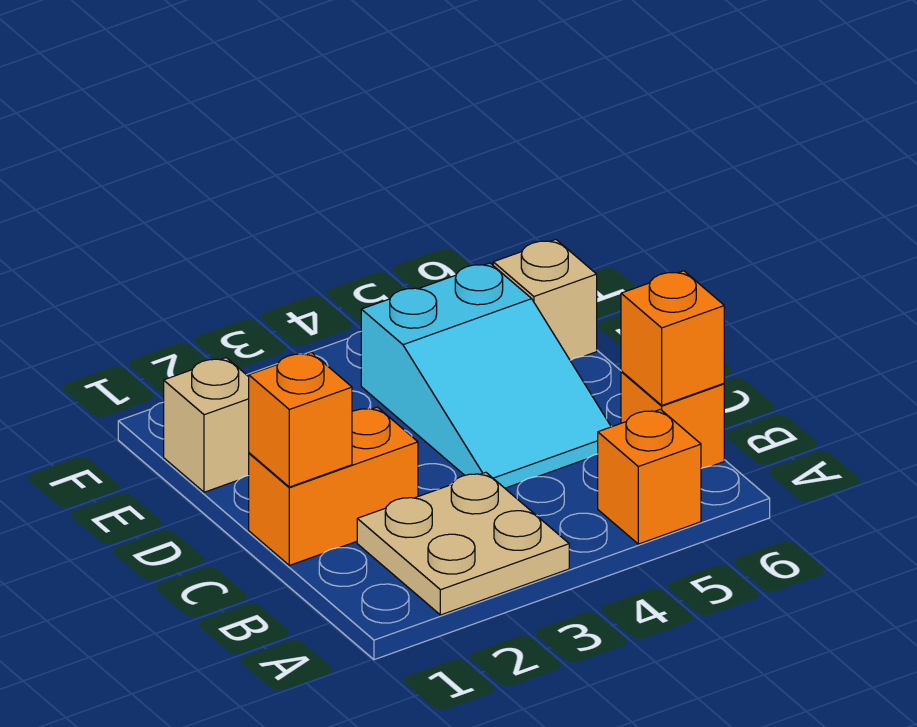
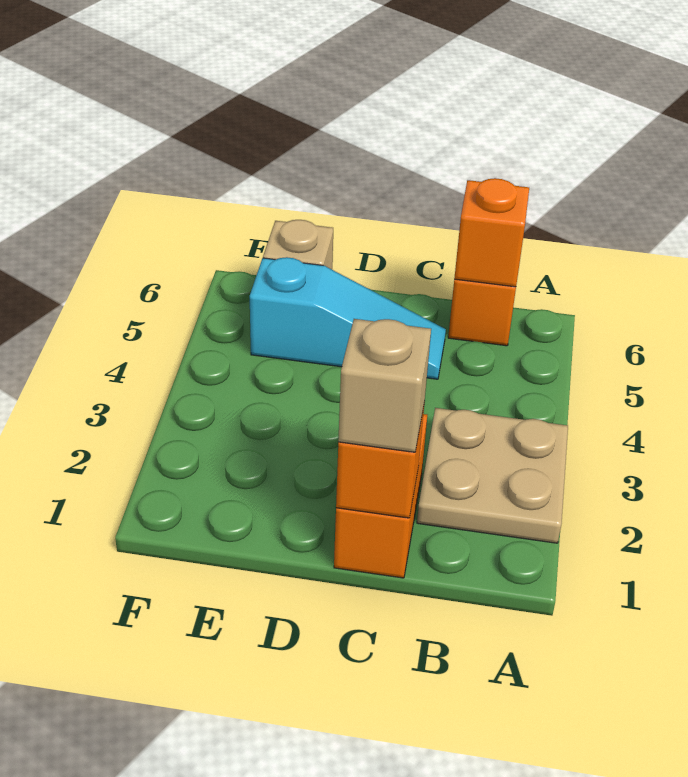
orange brick A5 level 1 -> none
cyan slope C4:E5 level 1 top E -> cyan slope C5:E5 level 1 top E
tan brick E1 level 1 -> tan brick C1 level 3

